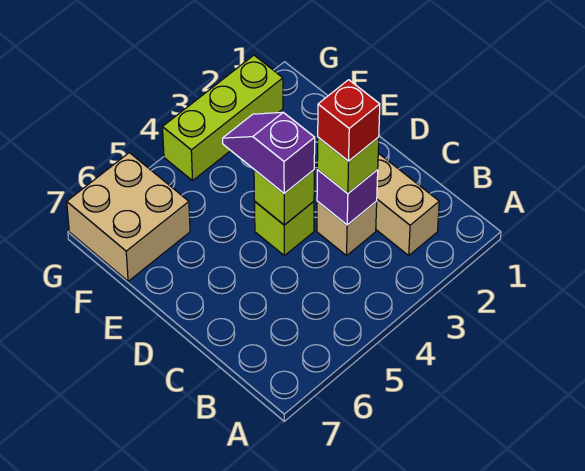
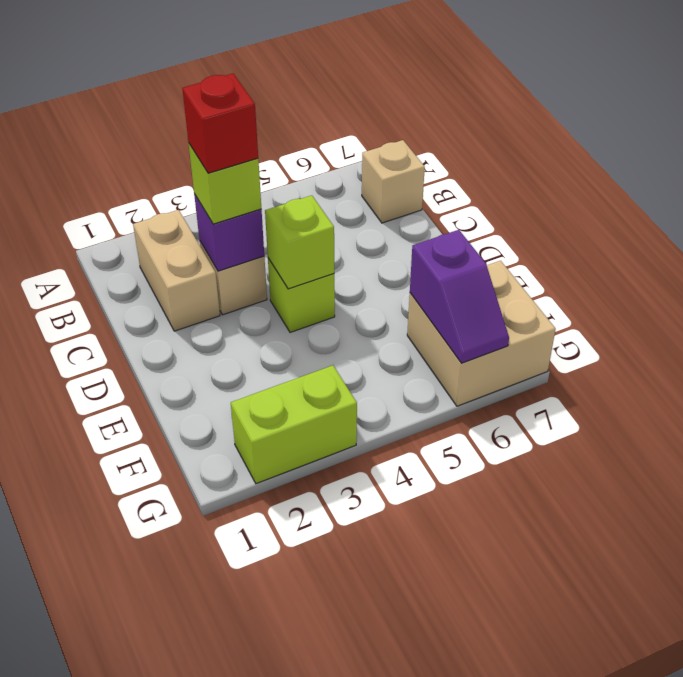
none -> tan brick B7 level 1
purple slope D4:E4 level 3 top D -> purple slope F6:G6 level 2 top F
lime brick G2:G4 level 1 -> lime brick G2:G3 level 1

